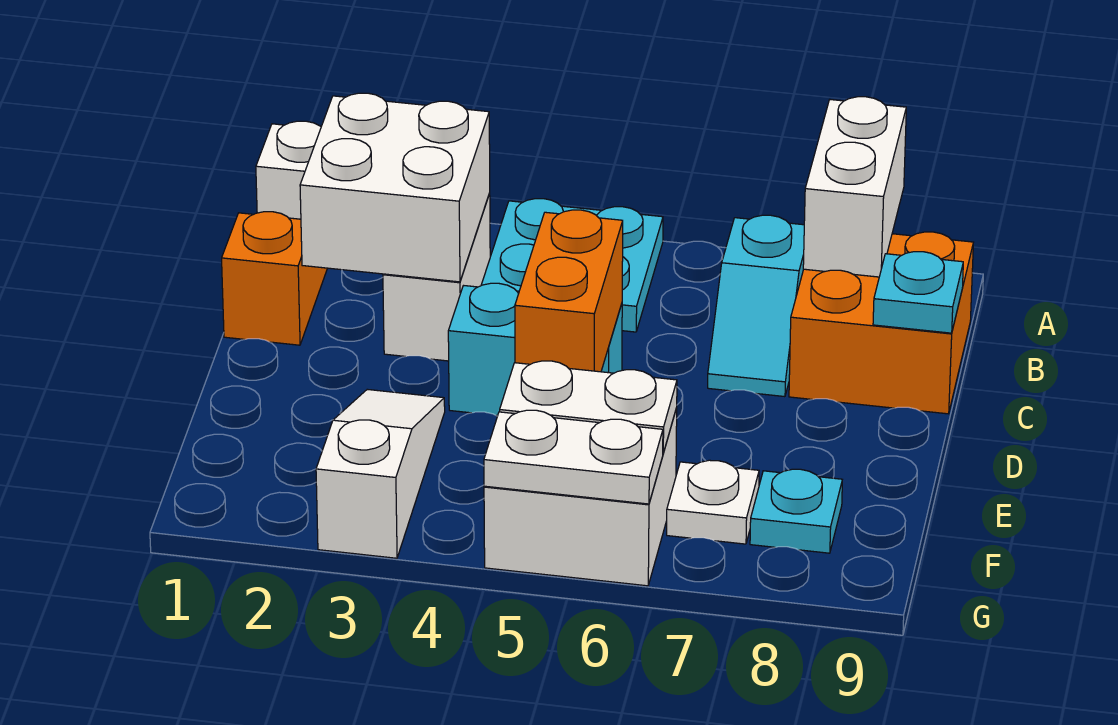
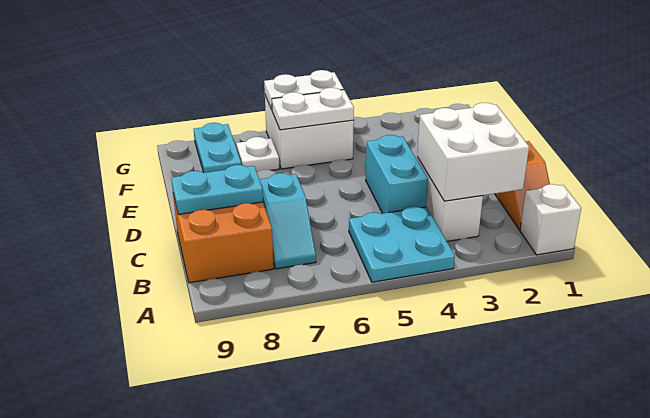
white brick A8:B8 level 2 -> none
cyan slope B7:C7 level 1 top B -> cyan slope B7:C7 level 1 top C
cyan plate C9 level 2 -> cyan plate C8:C9 level 2
cyan brick D4:D5 level 1 -> cyan brick C4:D4 level 1
orange brick D5:E5 level 2 -> none
white slope E3:G3 level 1 top G -> none
cyan plate F8 level 1 -> cyan plate F8:G8 level 1

